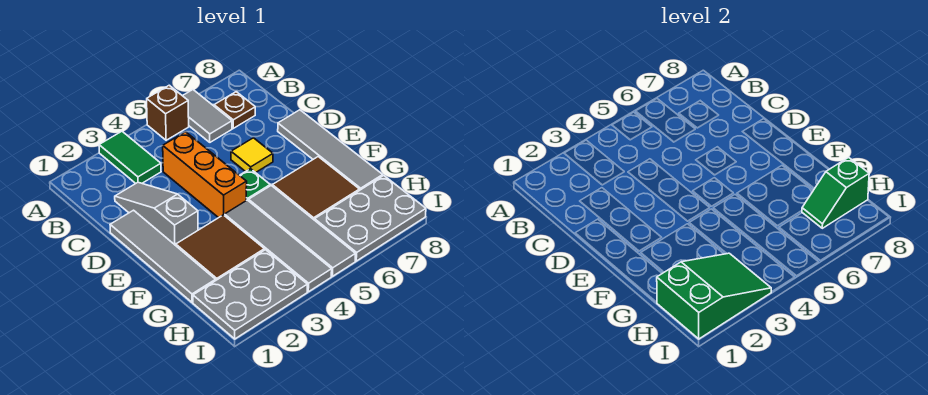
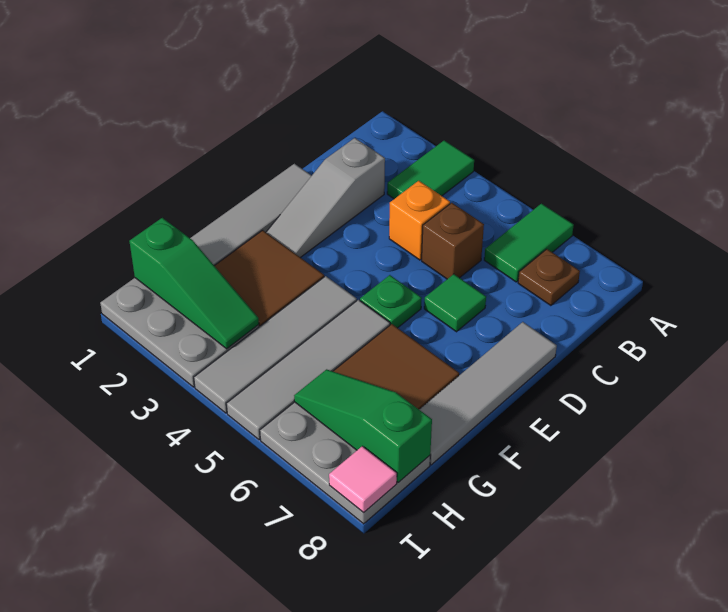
brown brick A5 level 1 -> brown brick C5 level 1
grey tile A6:B6 level 1 -> green tile A6:B6 level 1
grey slope C2:E2 level 1 top E -> grey slope C2:E2 level 1 top C
orange brick C4:E4 level 1 -> orange brick C4 level 1
yellow tile D6 level 1 -> green tile D6 level 1
green slope H1:I3 level 2 top 1 -> green slope H1:H3 level 2 top 1
green slope H7:H8 level 2 top 8 -> green slope H6:H8 level 2 top 8
none -> pink tile I8 level 2

